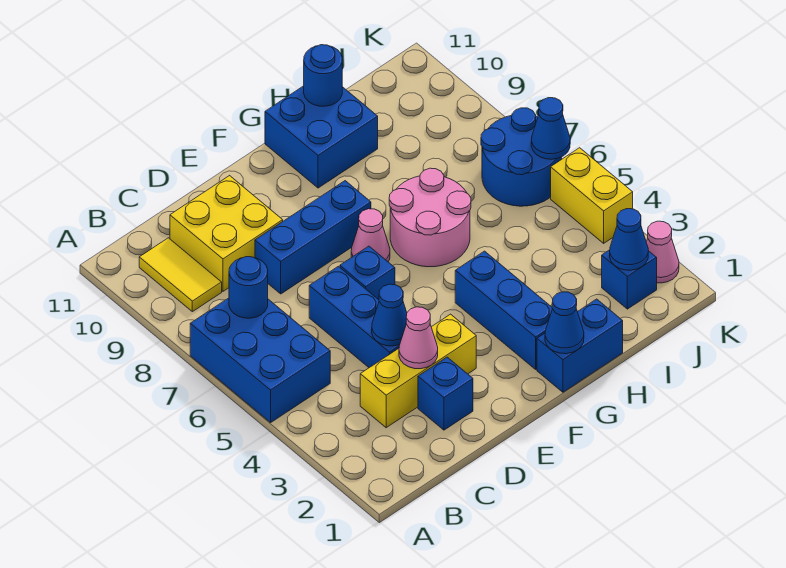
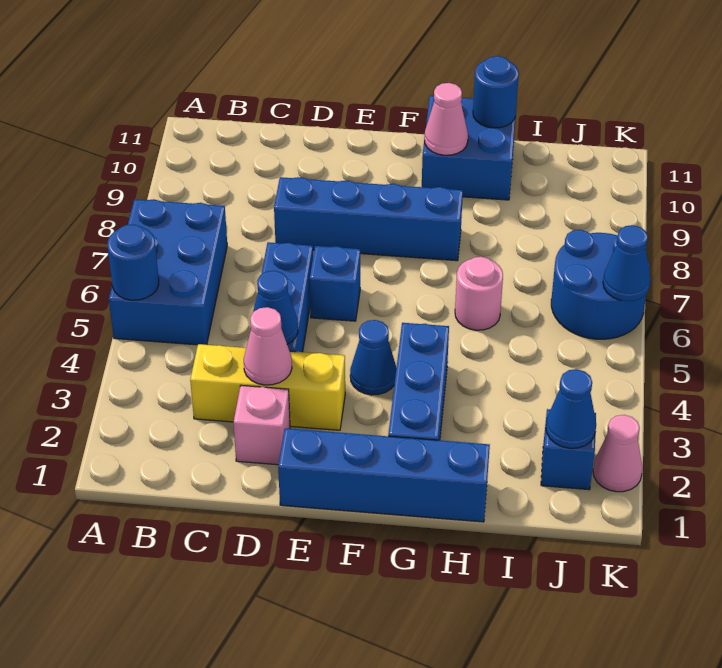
blue round brick B7 level 2 -> blue round brick A5 level 2
yellow tile B9:B10 level 1 -> none
yellow brick C9:D10 level 1 -> none
blue brick D2 level 1 -> pink brick D2 level 1
blue brick D8:F8 level 1 -> blue brick D8:G8 level 1
pink cone F7 level 1 -> pink cone G10 level 2
blue brick G1:H1 level 1 -> blue brick E1:H1 level 1
blue cone G1 level 2 -> blue cone F4 level 1
pink round brick G6:H7 level 1 -> pink round brick H6 level 1
yellow brick K4:K5 level 1 -> none

